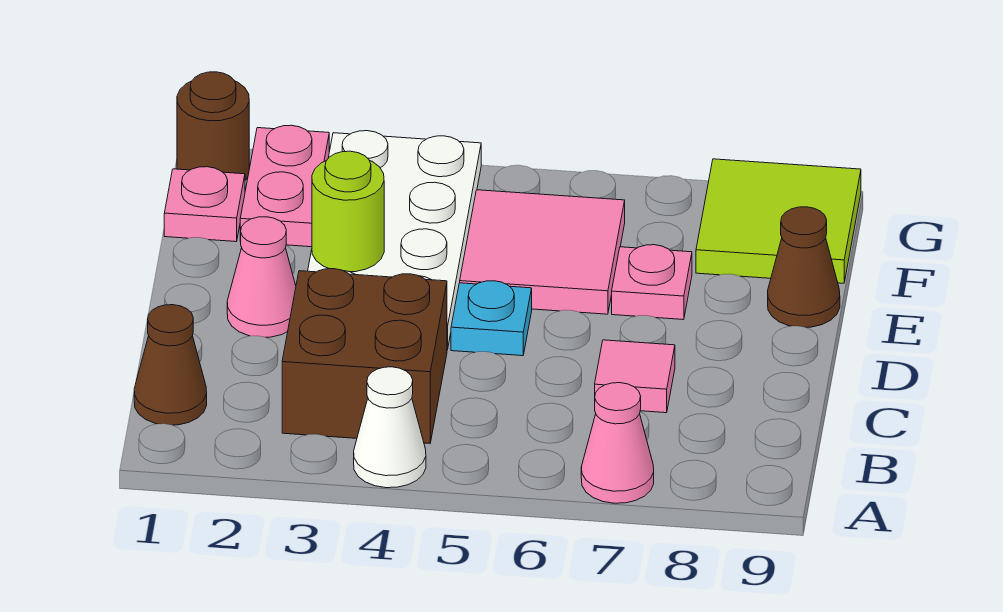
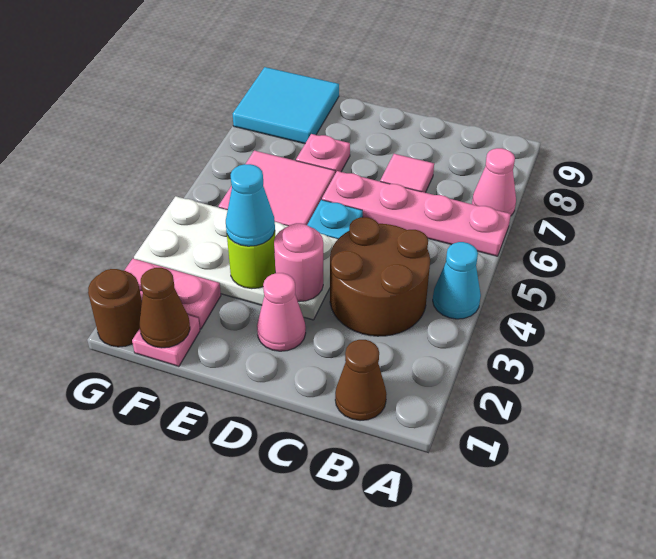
white cone A4 level 1 -> cyan cone A4 level 1
none -> pink plate A6:D6 level 1
brown brick B3:C4 level 1 -> brown round brick B3:C4 level 1
none -> pink round brick D3 level 2
none -> cyan cone E3 level 3
brown cone E9 level 1 -> brown cone F1 level 2
lime tile F8:G9 level 1 -> cyan tile F8:G9 level 1

